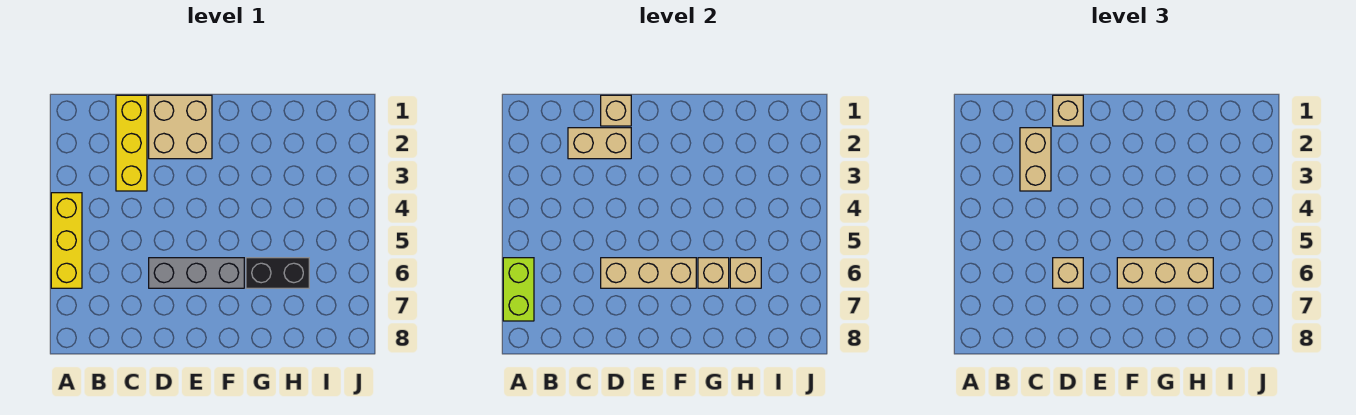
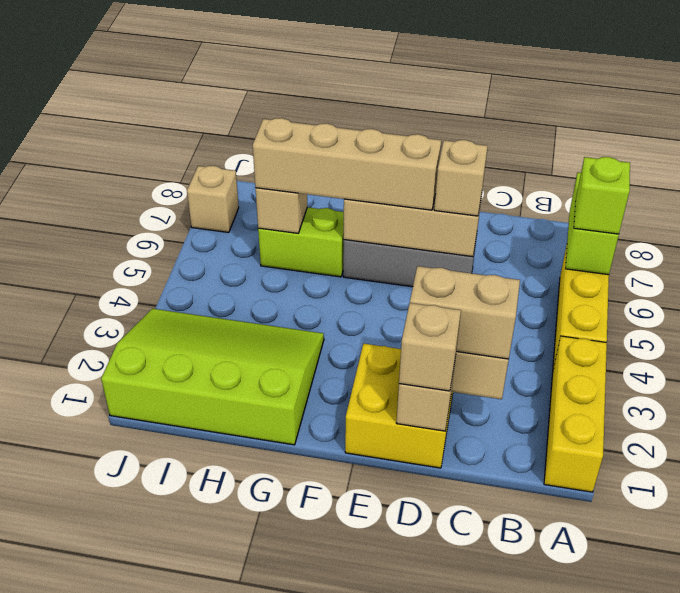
none -> lime brick A6 level 3
yellow brick C1:C3 level 1 -> yellow brick A1:A3 level 1
tan brick C2:C3 level 3 -> tan brick C2:D2 level 3
tan brick D1:E2 level 1 -> yellow brick D1:E2 level 1
tan brick F6:H6 level 3 -> tan brick E6:H6 level 3
none -> lime slope G1:J3 level 1 top 1
black brick G6:H6 level 1 -> lime brick G6:H6 level 1
tan brick G6 level 2 -> tan brick J7 level 1

